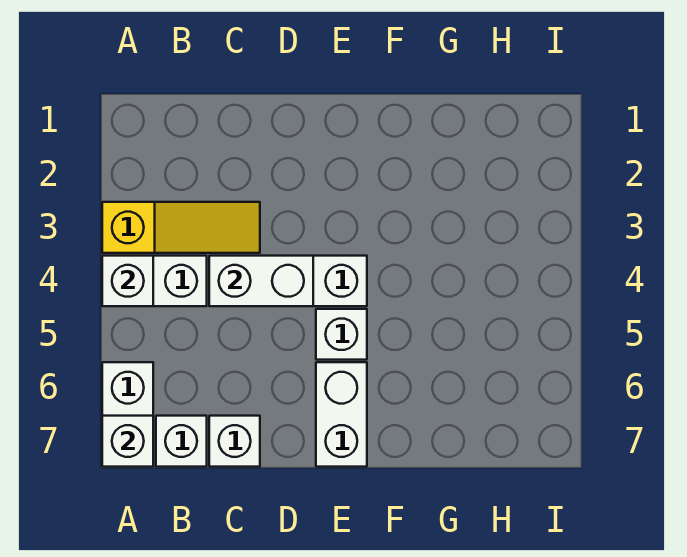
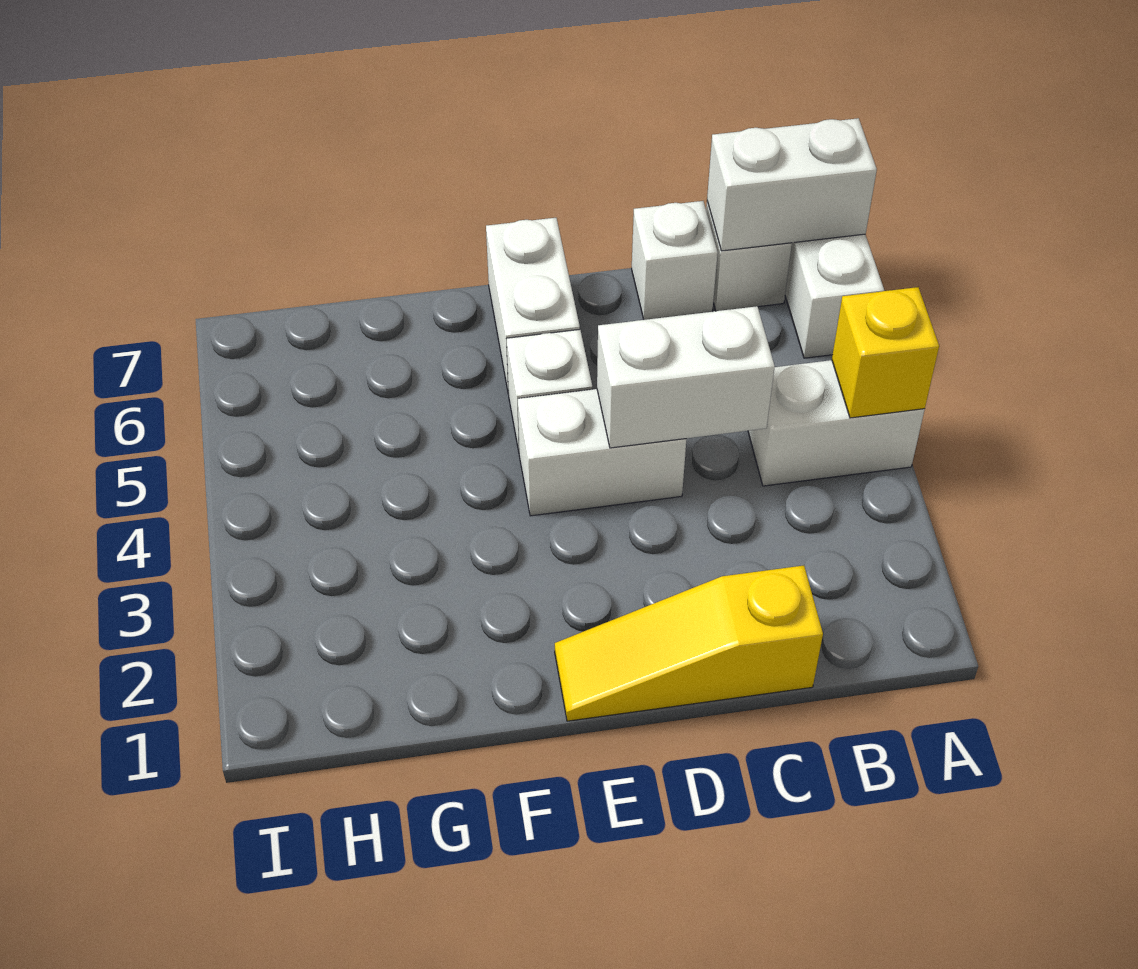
yellow slope A3:C3 level 1 top A -> yellow slope C1:E1 level 1 top C
white brick A4 level 2 -> yellow brick A4 level 2
white brick A7 level 2 -> white brick A7:B7 level 2

